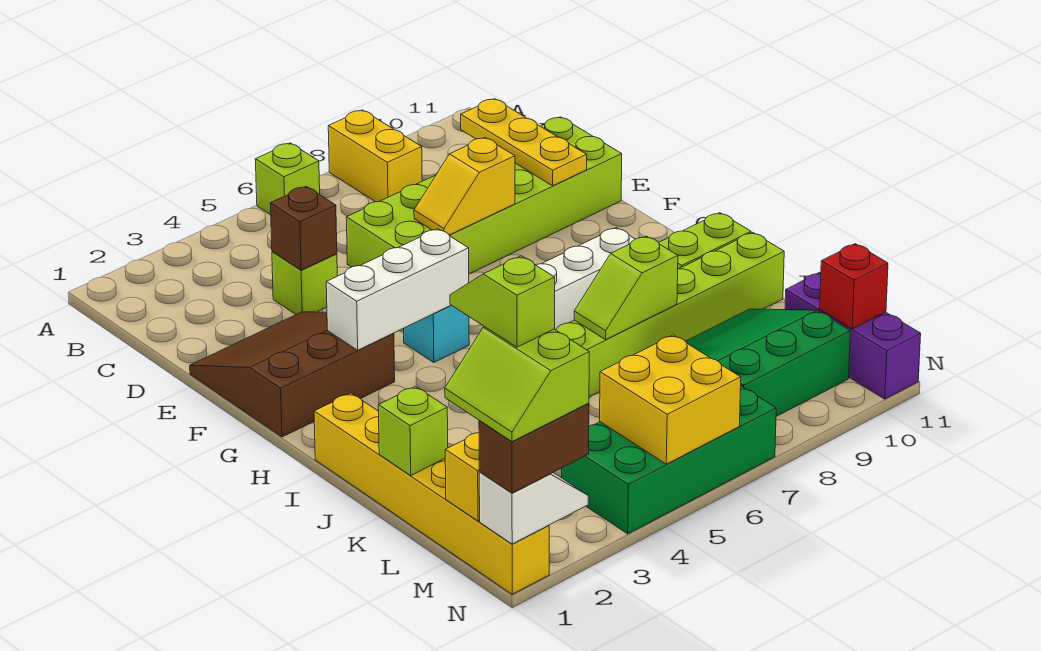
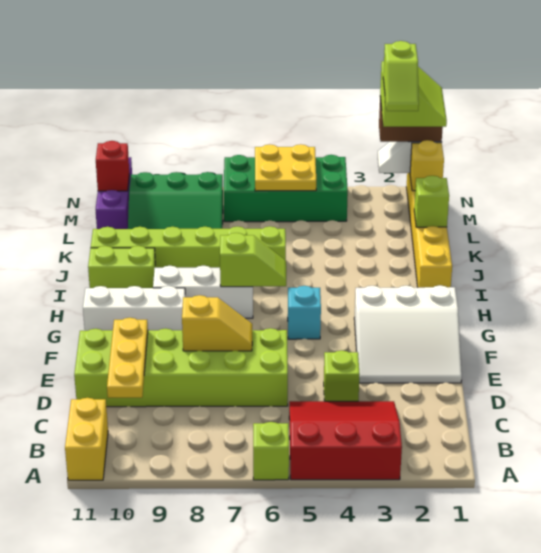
none -> red slope A3:C5 level 1 top A
yellow brick A8:B8 level 1 -> yellow brick A11:B11 level 1
brown brick D4 level 2 -> none
brown slope E1:G3 level 1 top G -> white slope E1:G3 level 1 top G
white brick G3:G5 level 2 -> white brick G9:G11 level 1
lime slope J7:J8 level 2 top 8 -> lime slope H6:H7 level 2 top 7
yellow brick M5:N6 level 2 -> yellow plate M5:N6 level 2

